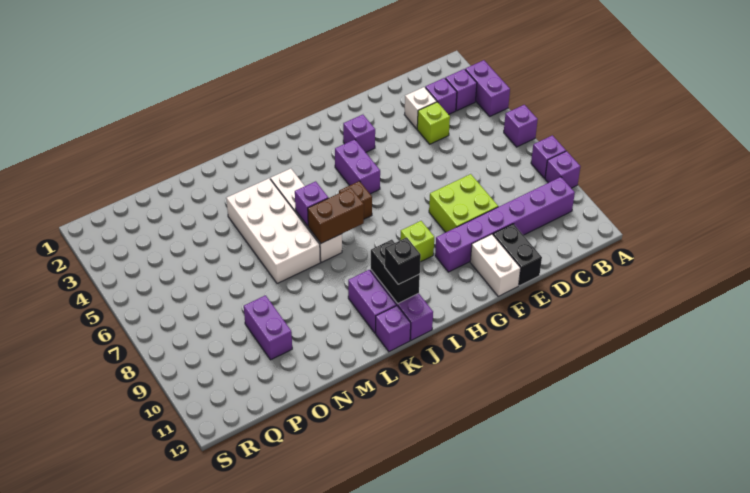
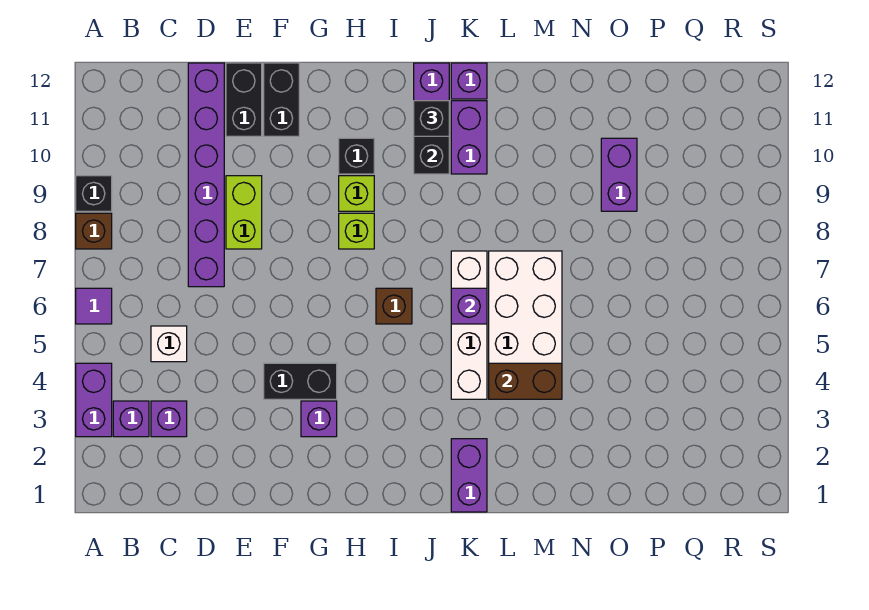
purple brick A6 level 1 -> purple tile A6 level 1
purple brick A8 level 1 -> brown brick A8 level 1
purple brick A9 level 1 -> black brick A9 level 1
purple brick B10:G10 level 1 -> purple brick D7:D12 level 1
white brick D3 level 1 -> white brick C5 level 1
lime brick D4 level 1 -> lime brick H8 level 1
lime brick E8:F9 level 1 -> lime brick E8:E9 level 1
none -> black brick F4:G4 level 1
white brick F11:F12 level 1 -> black brick F11:F12 level 1
purple brick H4:H5 level 1 -> purple brick K1:K2 level 1
none -> black brick H10 level 1
brown brick J7:K7 level 2 -> brown brick L4:M4 level 2

